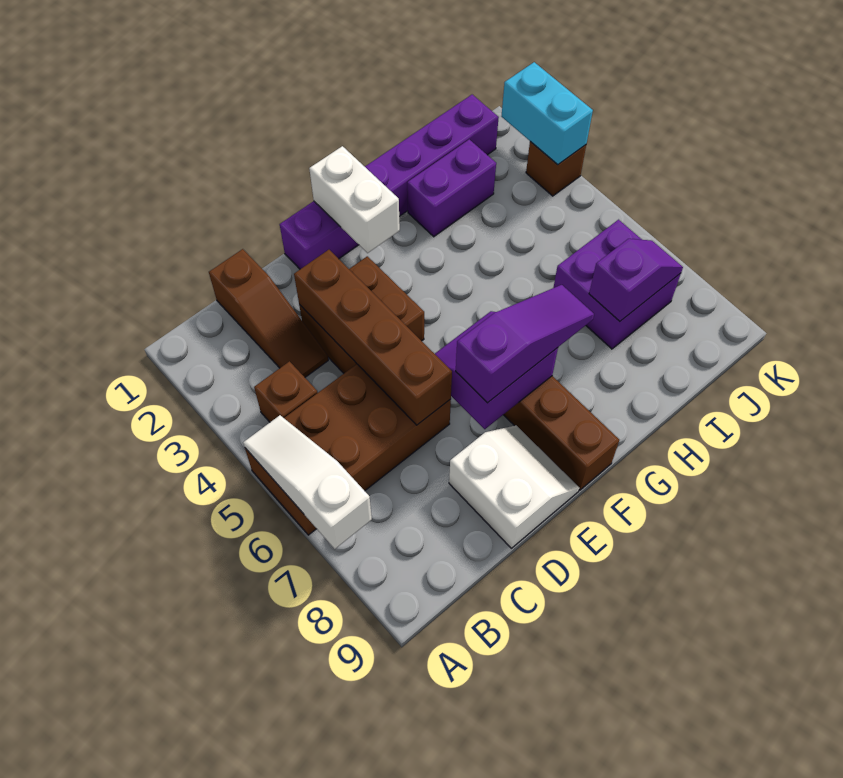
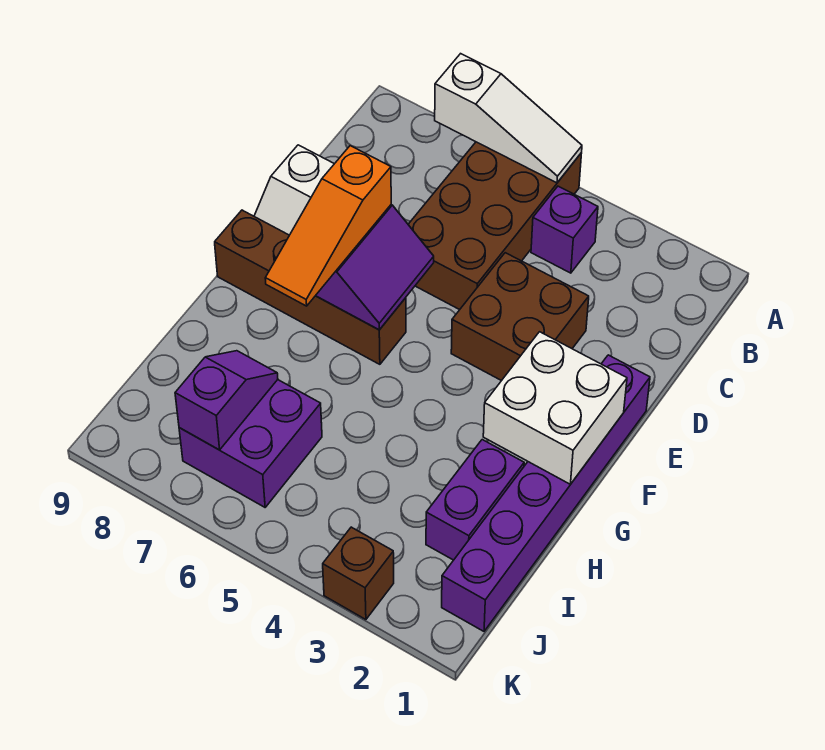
brown brick B4 level 1 -> purple brick B4 level 1
brown slope C1:C3 level 1 top 1 -> none
brown brick D3:D6 level 2 -> none
purple slope E7:G7 level 3 top E -> orange slope E7:G7 level 3 top E
white brick F1:F2 level 2 -> white brick F1:G2 level 2
purple slope I7:J7 level 2 top I -> purple slope I7:J7 level 2 top J
cyan brick K2:K3 level 2 -> none

